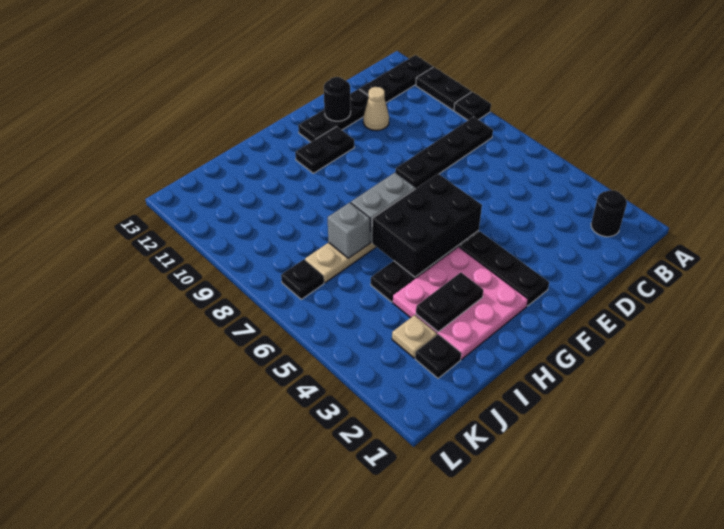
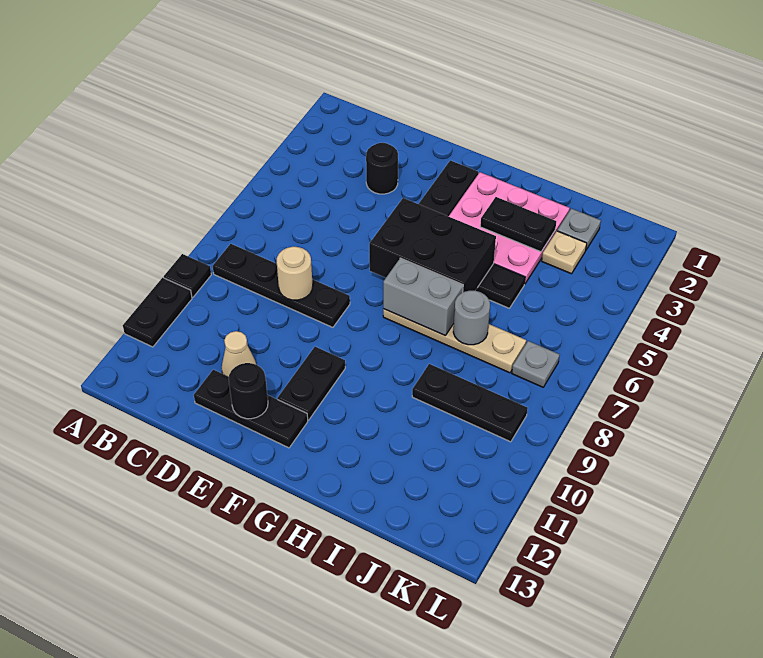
black plate A12:C12 level 1 -> black plate I9:K9 level 1
black round brick B2 level 1 -> black round brick D3 level 1
none -> tan round brick D8 level 2
black plate F11:G11 level 1 -> black plate F10:F11 level 1
grey brick I7 level 2 -> grey round brick I7 level 2
black plate J2 level 1 -> grey plate J2 level 1
black plate K7 level 1 -> grey plate K7 level 1

